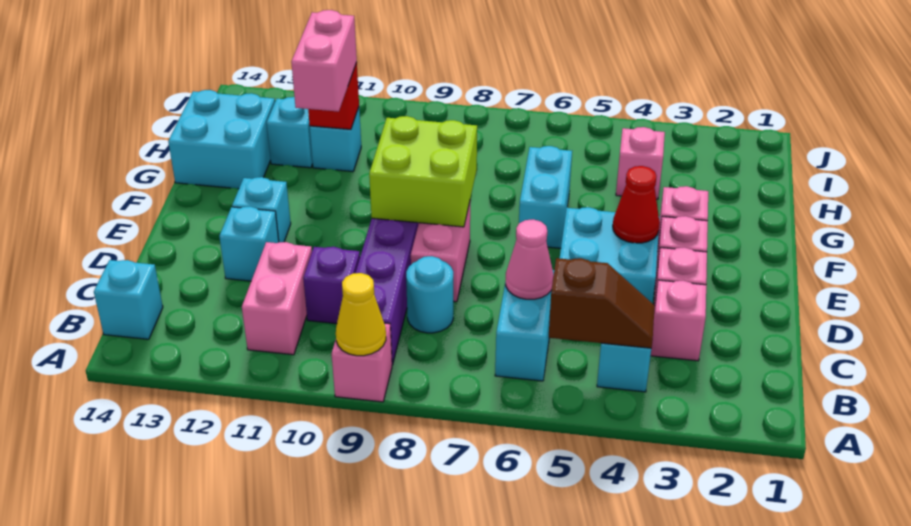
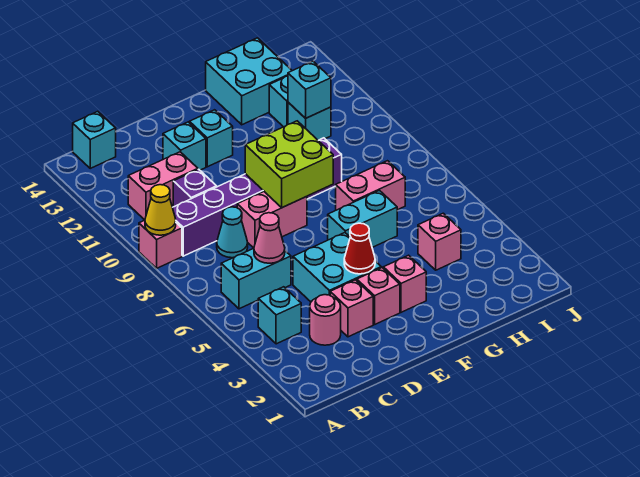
brown slope B4:B5 level 2 top 5 -> none
pink brick C3 level 1 -> pink round brick C3 level 1
cyan round brick C8 level 1 -> cyan cone C8 level 1
pink brick G11:H11 level 3 -> pink brick G7:H7 level 1
red brick H11 level 2 -> cyan brick H11 level 2

